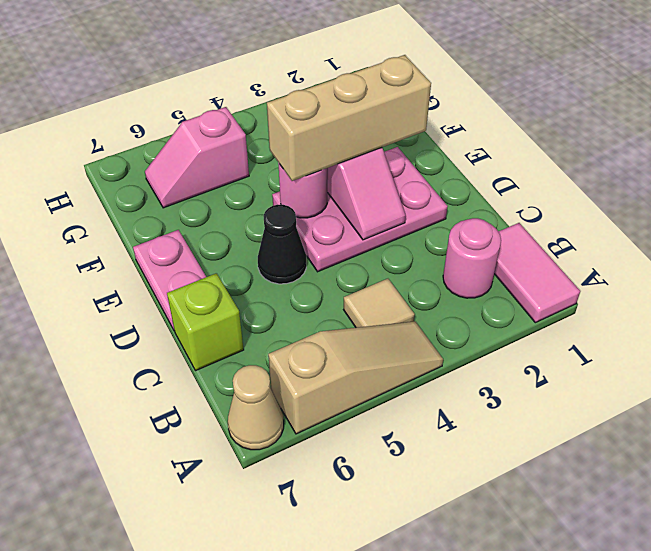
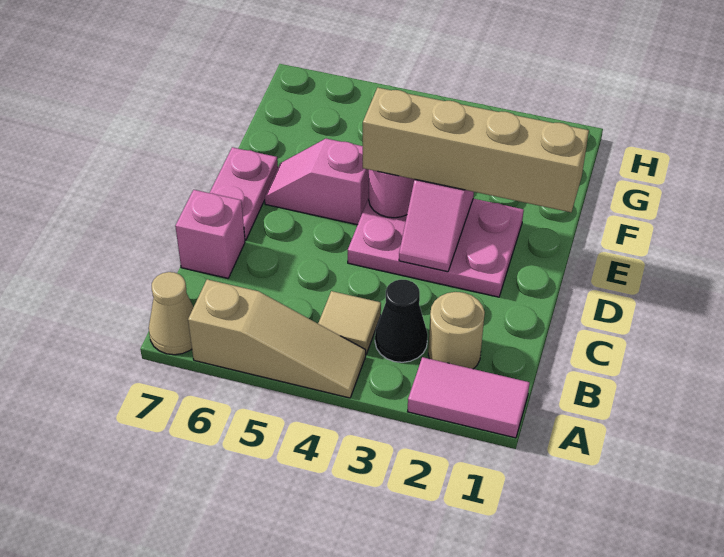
pink tile A1:B1 level 1 -> pink tile A1:A2 level 1
pink round brick B2 level 1 -> tan round brick B2 level 1
lime brick C7 level 1 -> pink brick C7 level 1
black cone D5 level 1 -> black cone B3 level 1
tan brick E2:E4 level 3 -> tan brick E1:E4 level 3
pink slope G5:G6 level 1 top 5 -> pink slope E5:E6 level 1 top 5

